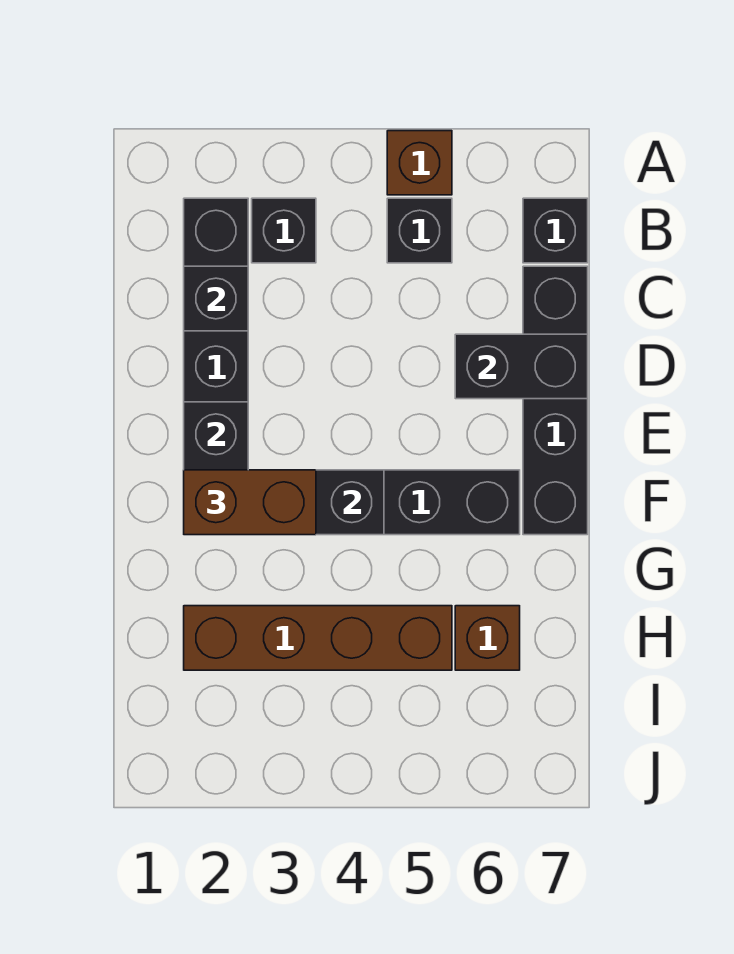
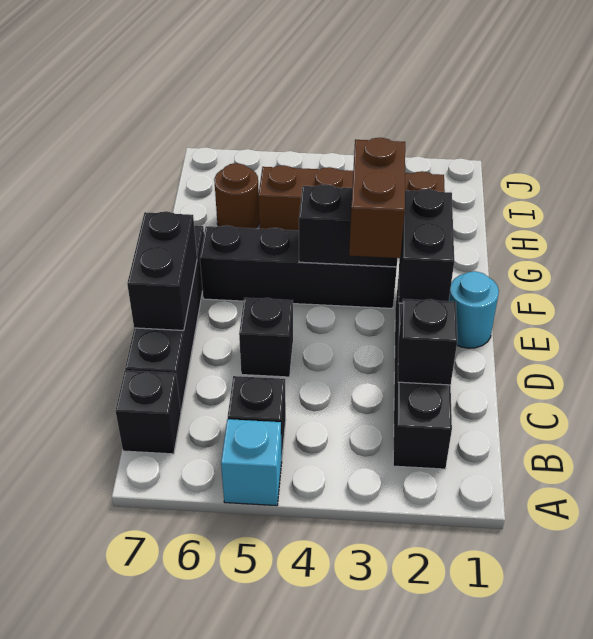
brown brick A5 level 1 -> cyan brick A5 level 1
black brick B3 level 1 -> black brick D5 level 1
black brick D6:D7 level 2 -> black brick D7:E7 level 2
none -> cyan round brick E1 level 1
brown brick F2:F3 level 3 -> brown brick E3:F3 level 3
brown brick H6 level 1 -> brown round brick H6 level 1

